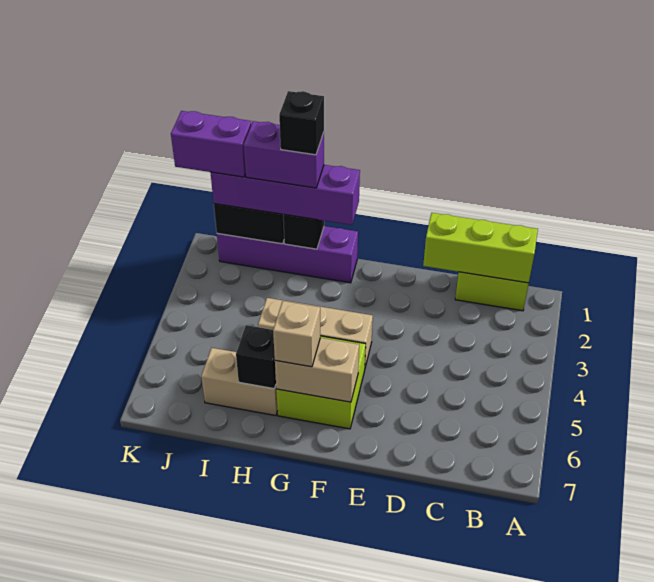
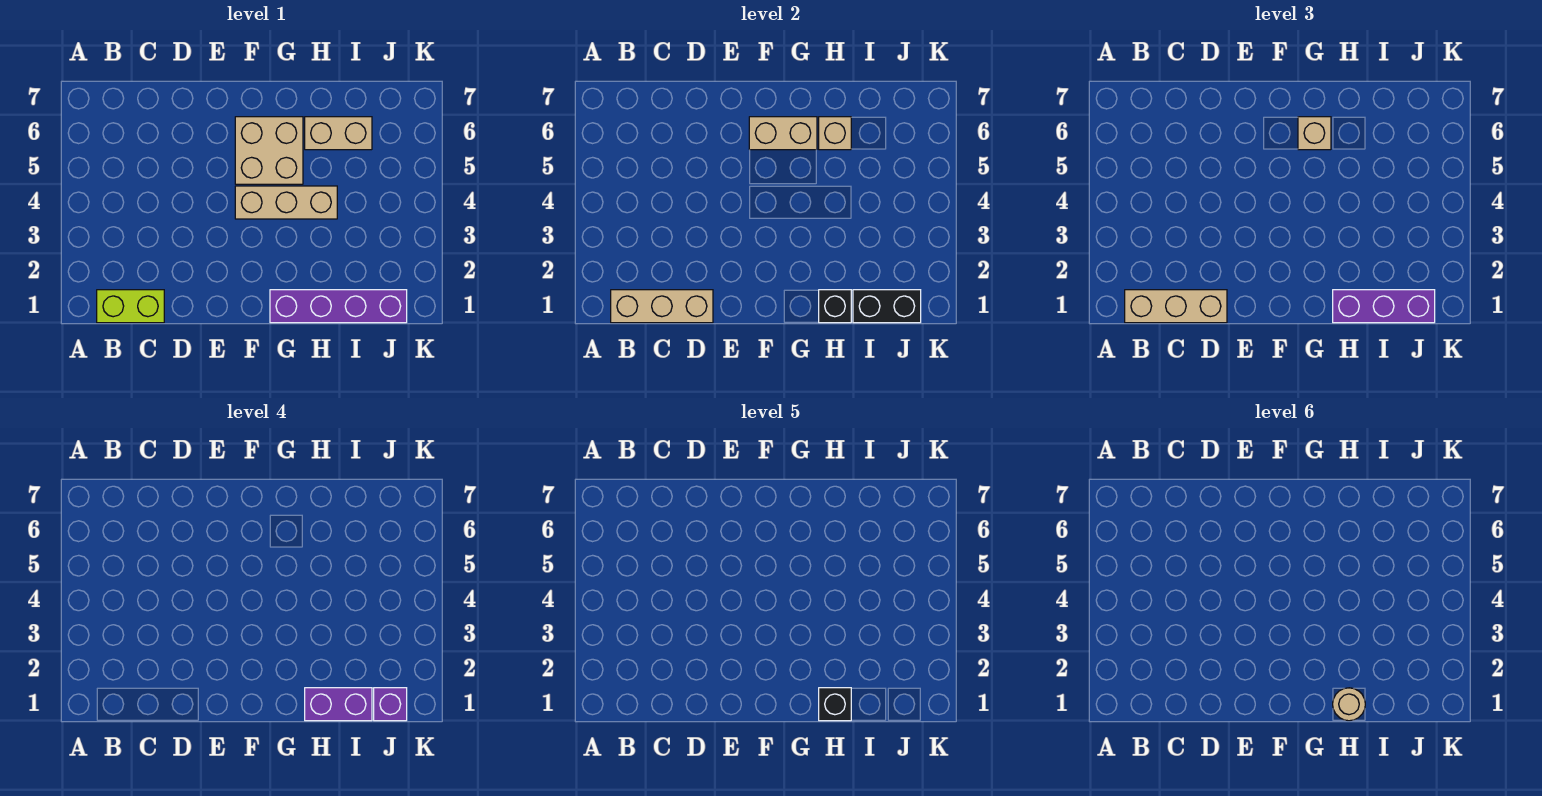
lime brick B1:D1 level 2 -> tan brick B1:D1 level 2
none -> tan brick B1:D1 level 3
lime brick F5:G6 level 1 -> tan brick F5:G6 level 1
purple brick G1:J1 level 3 -> purple brick H1:J1 level 3
none -> tan round brick H1 level 6
black brick H6 level 2 -> tan brick H6 level 2
purple brick J1:K1 level 4 -> purple brick J1 level 4

